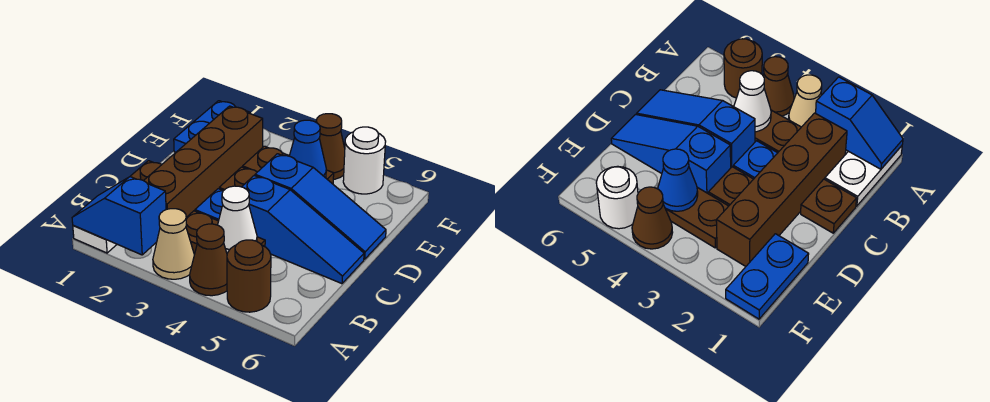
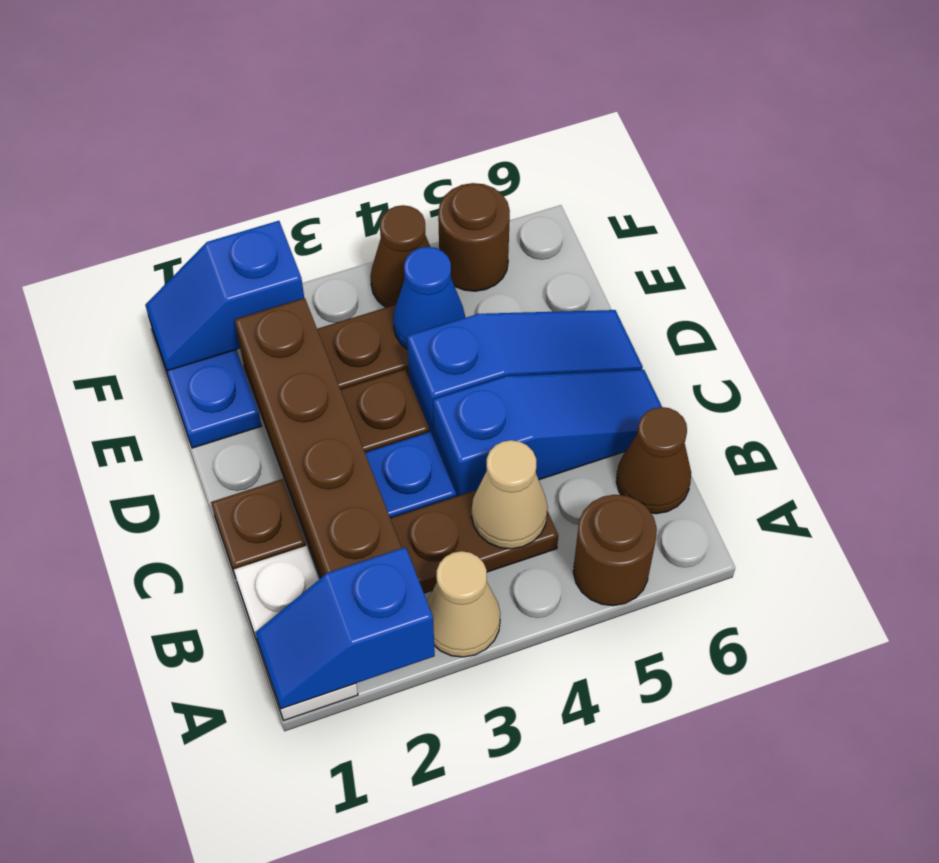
brown cone A4 level 1 -> brown cone B6 level 1
white cone B4 level 2 -> tan cone B4 level 2
none -> blue slope F1:F2 level 2 top 2
white round brick F5 level 1 -> brown round brick F5 level 1

